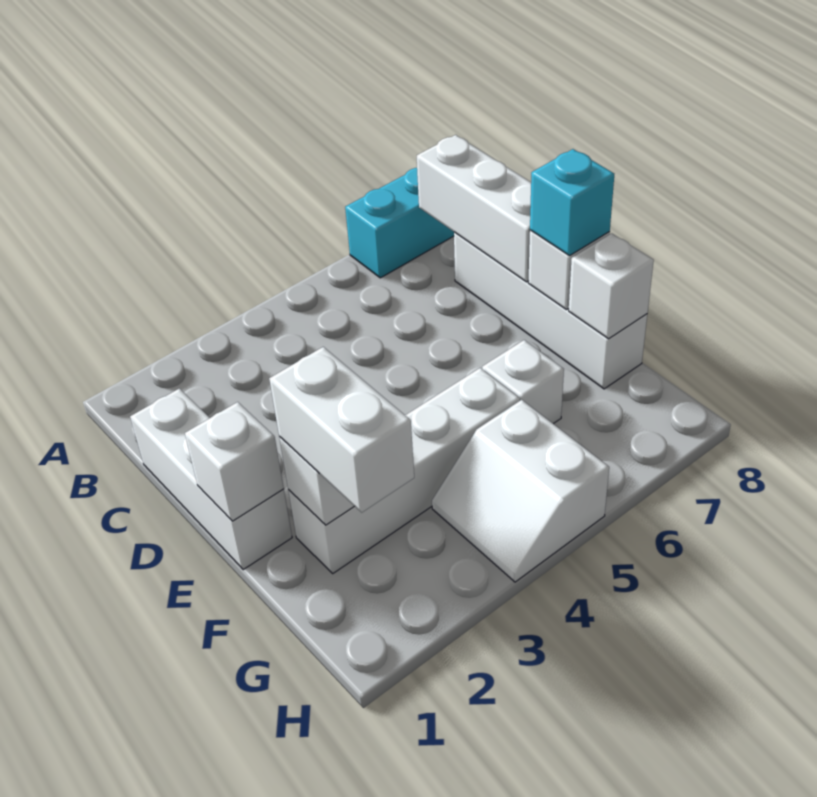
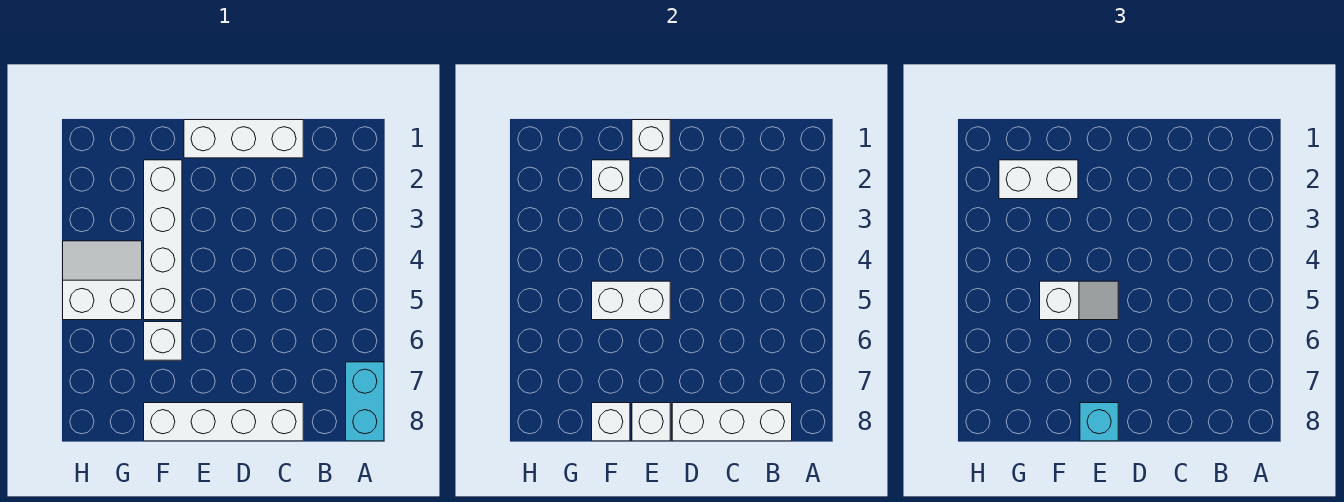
none -> white brick E5:F5 level 2
none -> white slope E5:F5 level 3 top F

